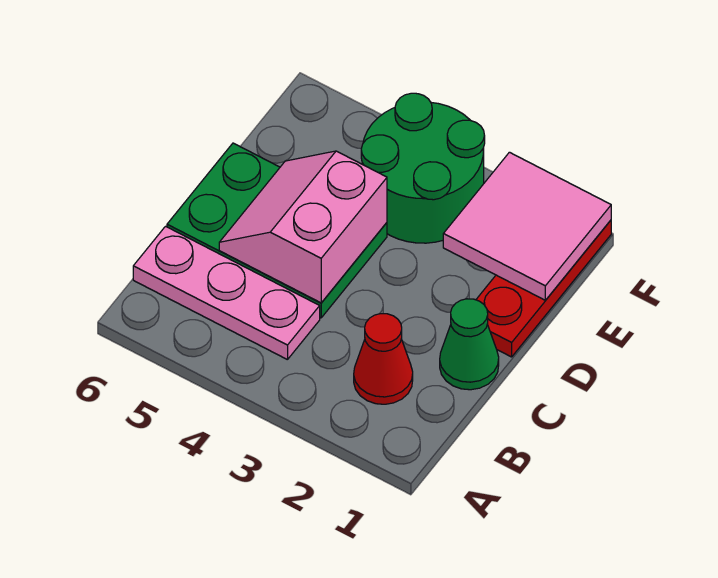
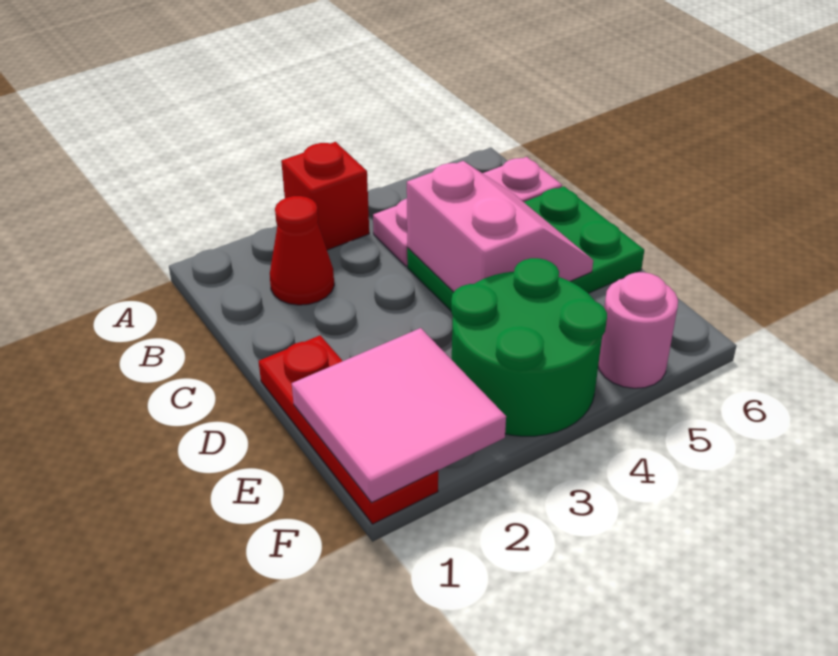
none -> red brick A3 level 1
green cone C1 level 1 -> none
none -> pink round brick F5 level 1

